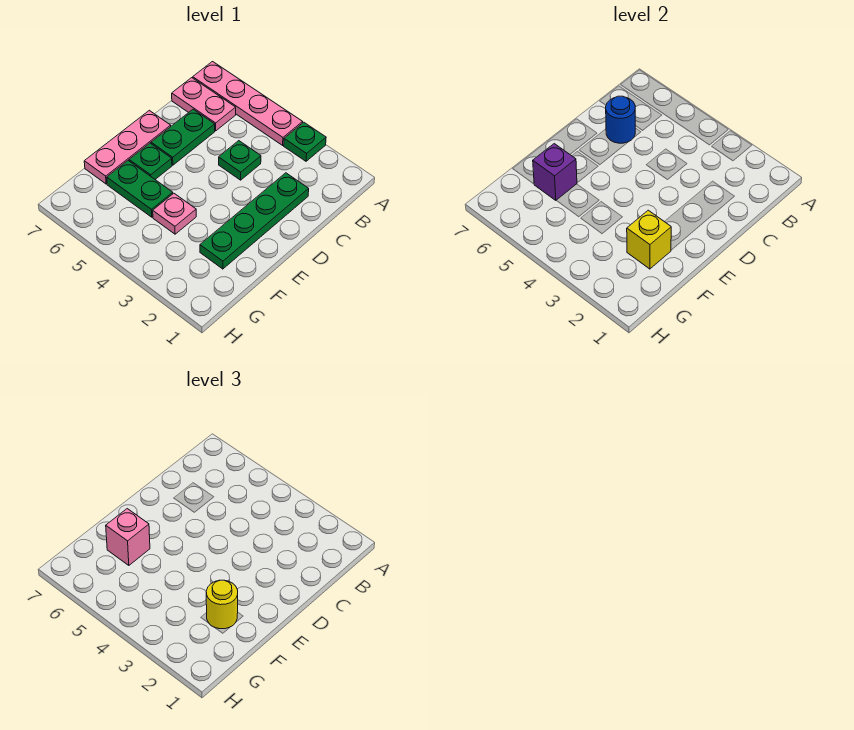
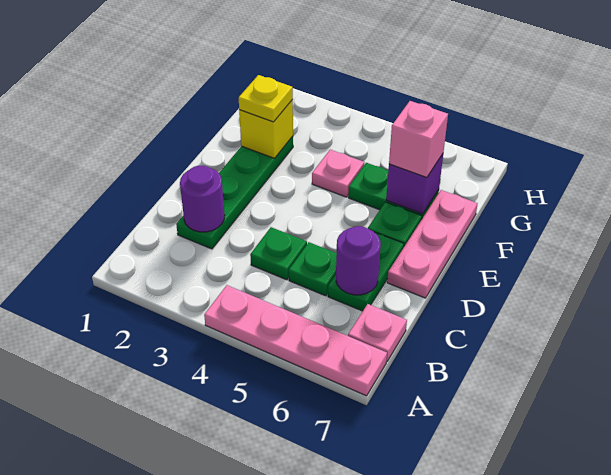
green plate A3 level 1 -> green plate C5 level 1
pink plate B6:B7 level 1 -> pink plate B7 level 1
none -> purple round brick C2 level 2
blue round brick C6 level 2 -> purple round brick C6 level 2
yellow round brick F2 level 3 -> yellow plate F2 level 3

